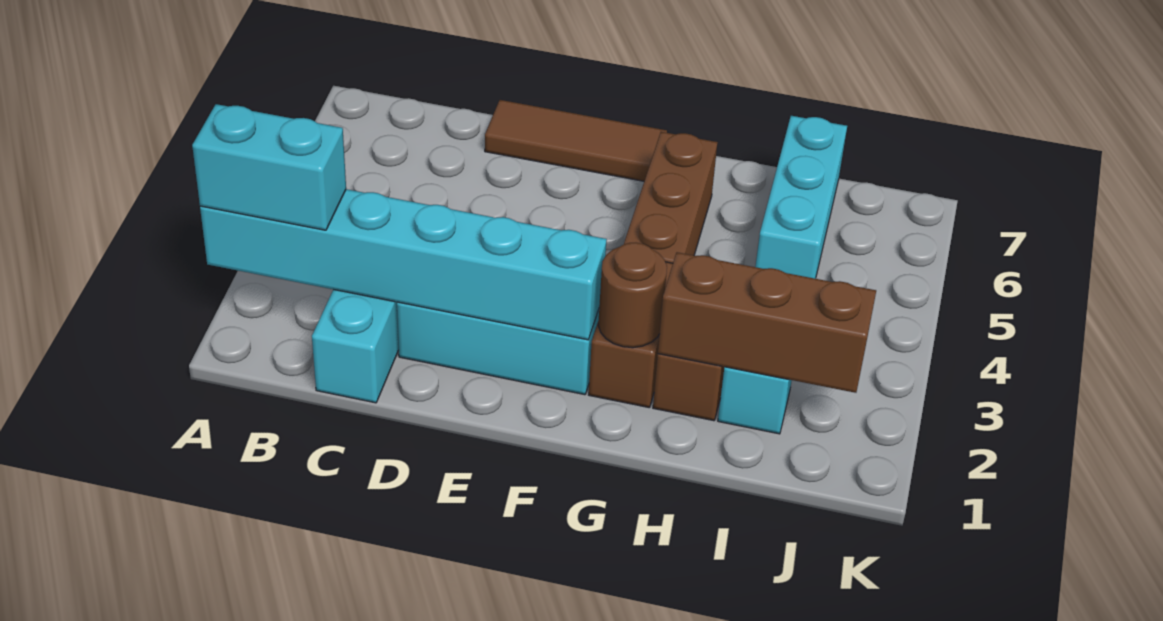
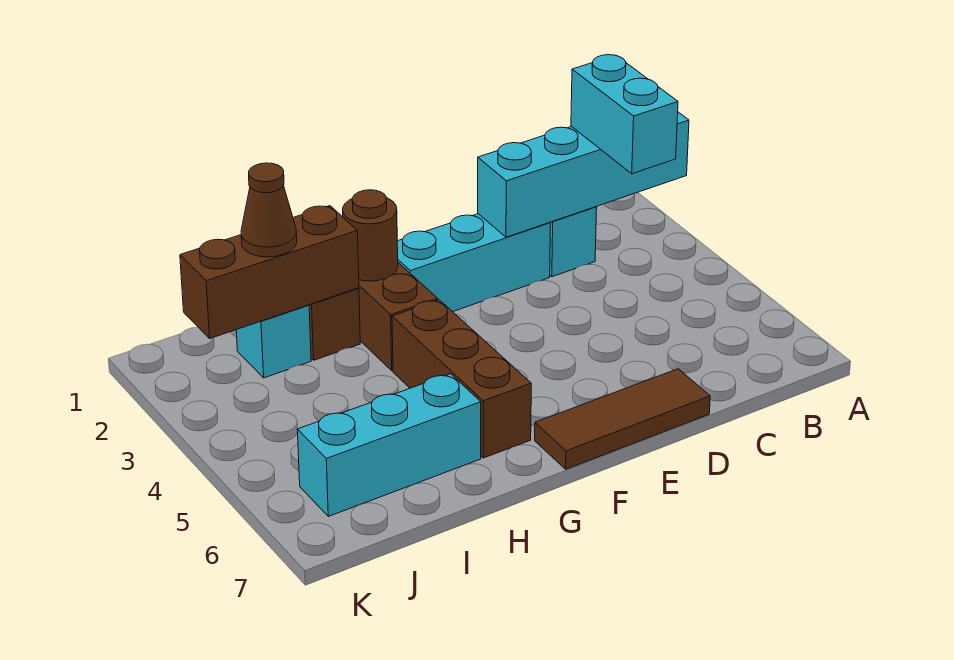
cyan brick A2:F2 level 2 -> cyan brick A2:D2 level 2
cyan brick A2:B2 level 3 -> cyan brick B2:B3 level 3
none -> brown cone I2 level 3
cyan brick I5:I7 level 1 -> cyan brick H6:J6 level 1

